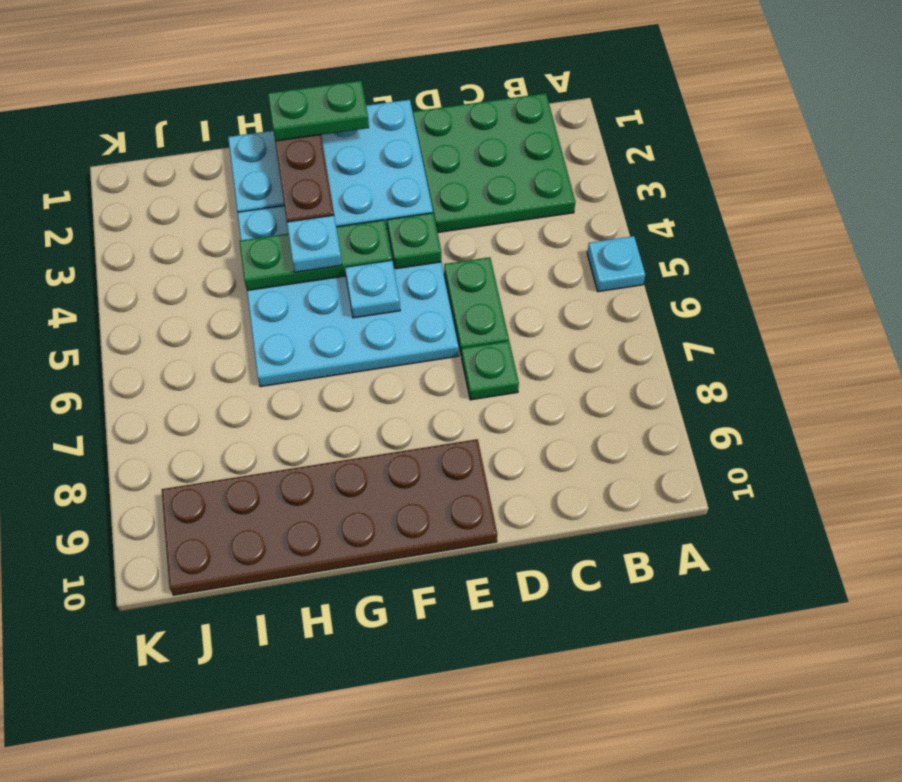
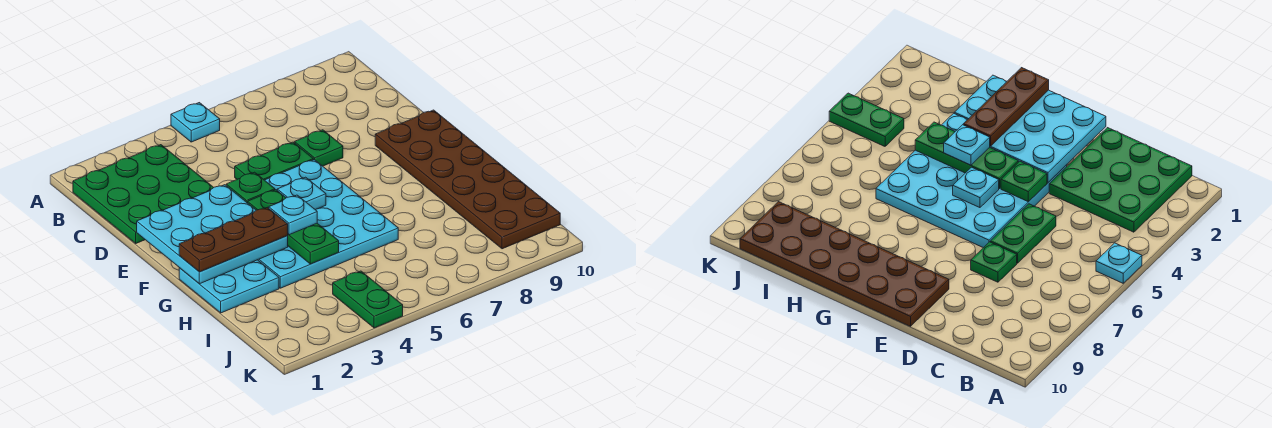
green plate F1:G1 level 4 -> green plate J4:K4 level 1

